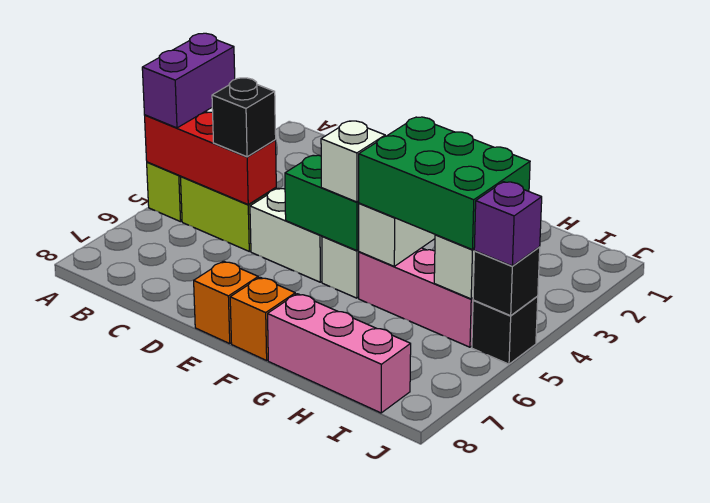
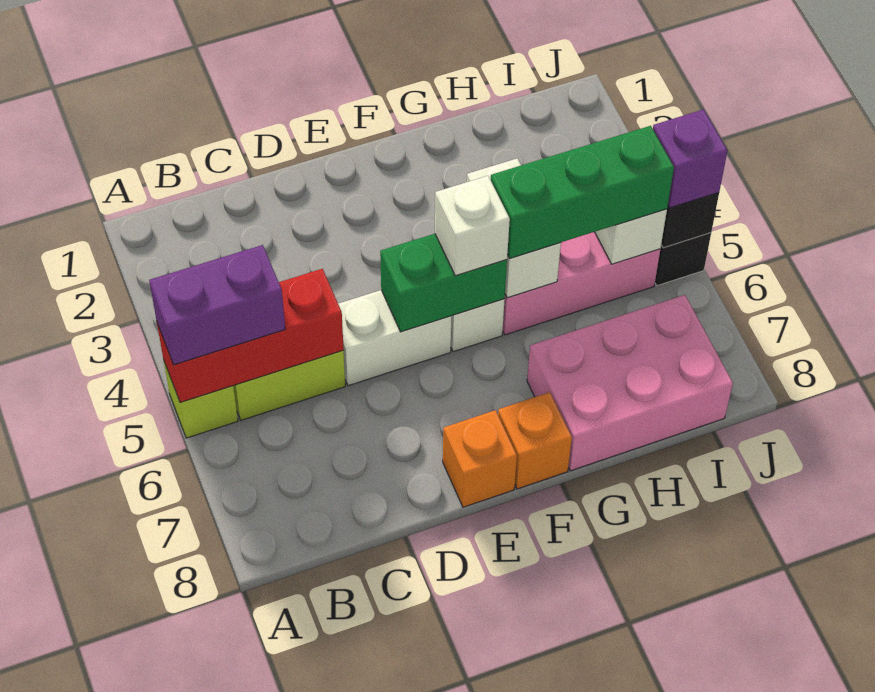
purple brick A4:A5 level 3 -> purple brick A5:B5 level 3
black brick C5 level 3 -> none
green brick G4:I5 level 3 -> green brick G5:I5 level 3
pink brick G8:I8 level 1 -> pink brick G7:I8 level 1

